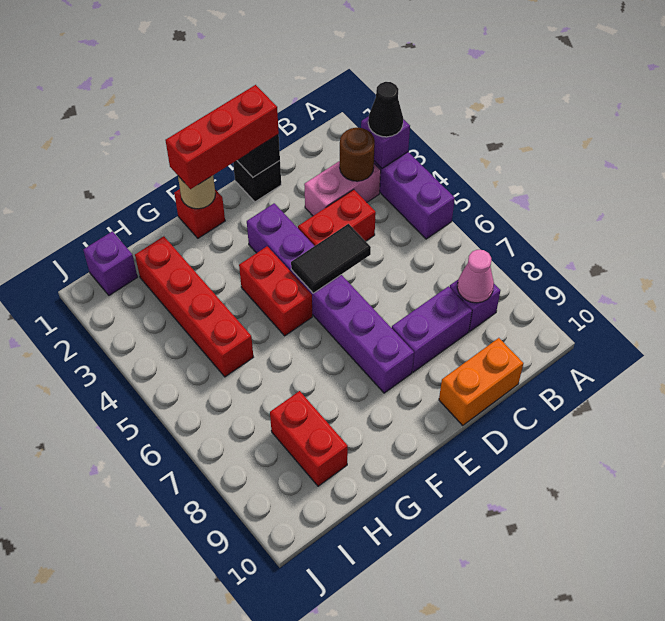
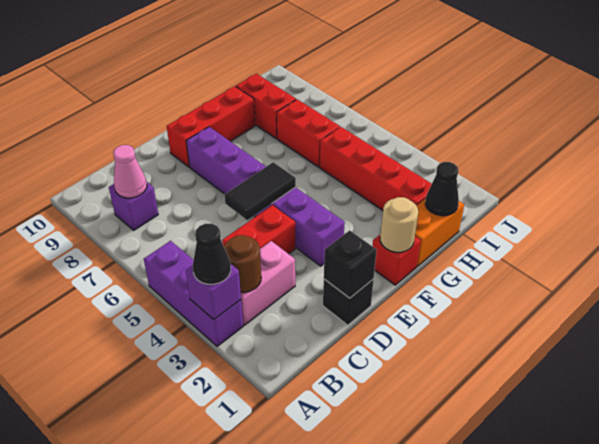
purple brick C8:D8 level 1 -> none
orange brick C10:D10 level 1 -> orange brick G1:H1 level 1
red brick D1:F1 level 3 -> red brick E9:G9 level 1
red brick F4:F5 level 1 -> red brick H6:H7 level 1
none -> black cone H1 level 2
purple brick I1 level 1 -> none

